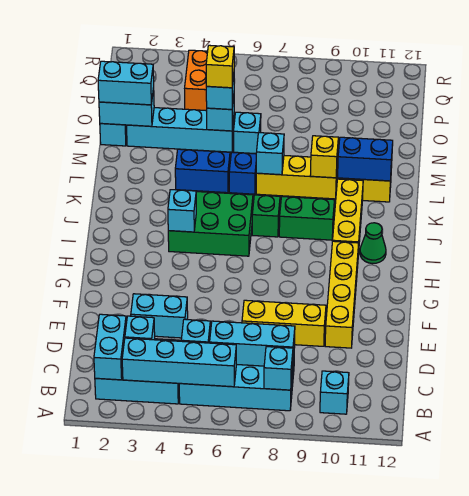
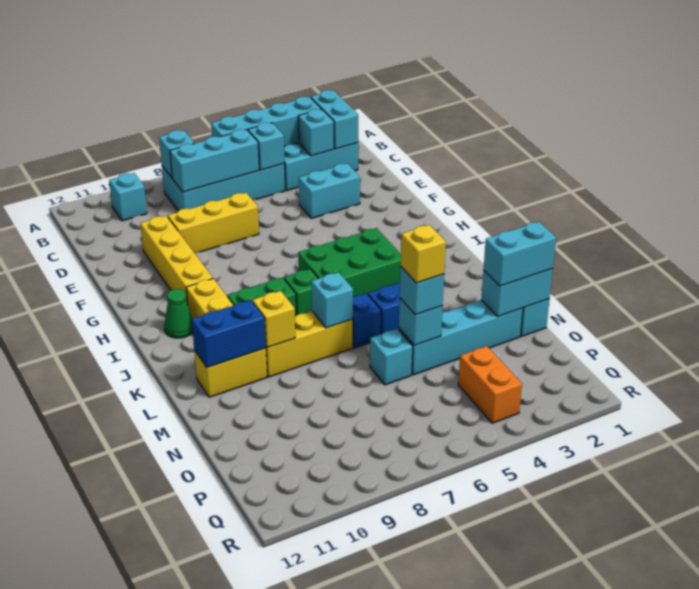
cyan brick I4 level 2 -> none

